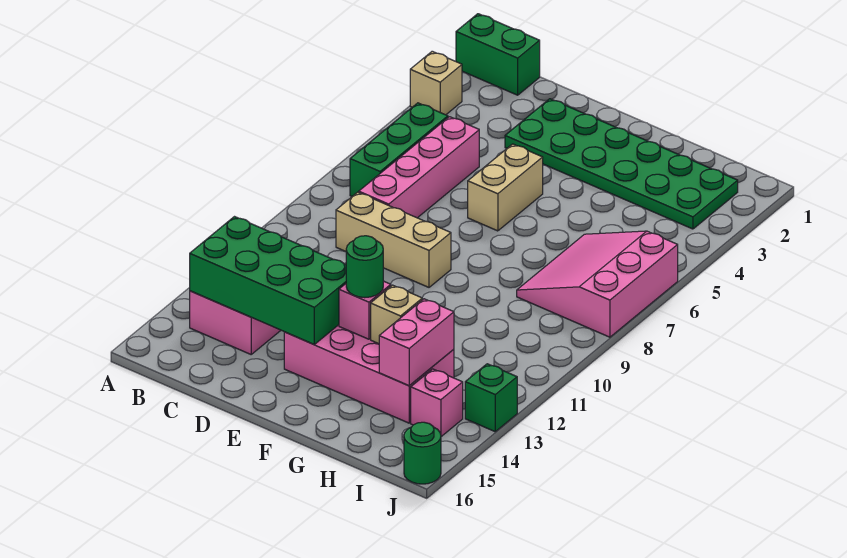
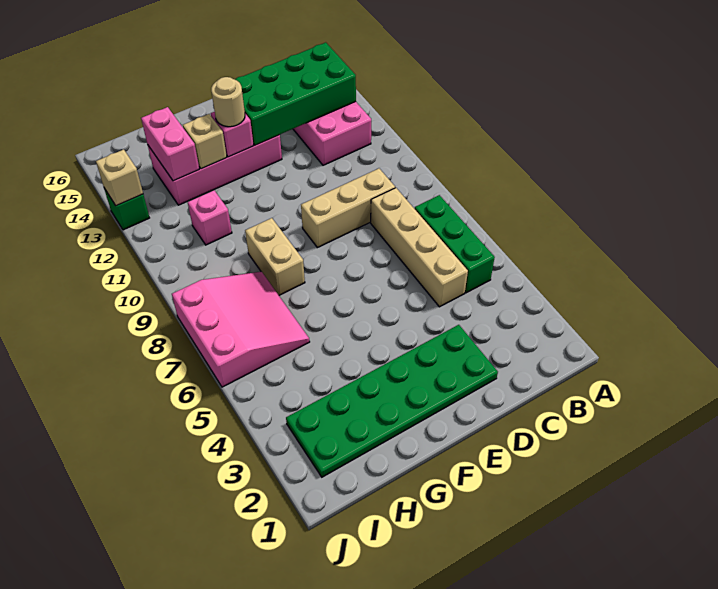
green brick A1:B1 level 1 -> none
tan brick A3 level 1 -> tan brick J13 level 2
pink brick C5:C8 level 1 -> tan brick C5:C8 level 1
tan brick E5:E6 level 1 -> tan brick G8:G9 level 1
green round brick F13 level 3 -> tan round brick F13 level 3
pink brick I14 level 1 -> pink brick H11 level 1
green round brick J16 level 1 -> none

